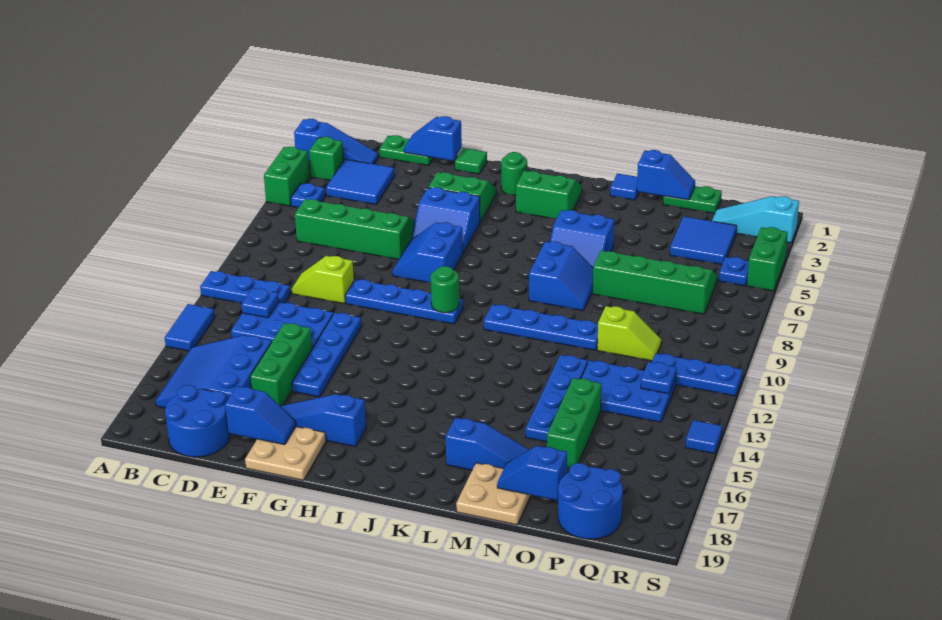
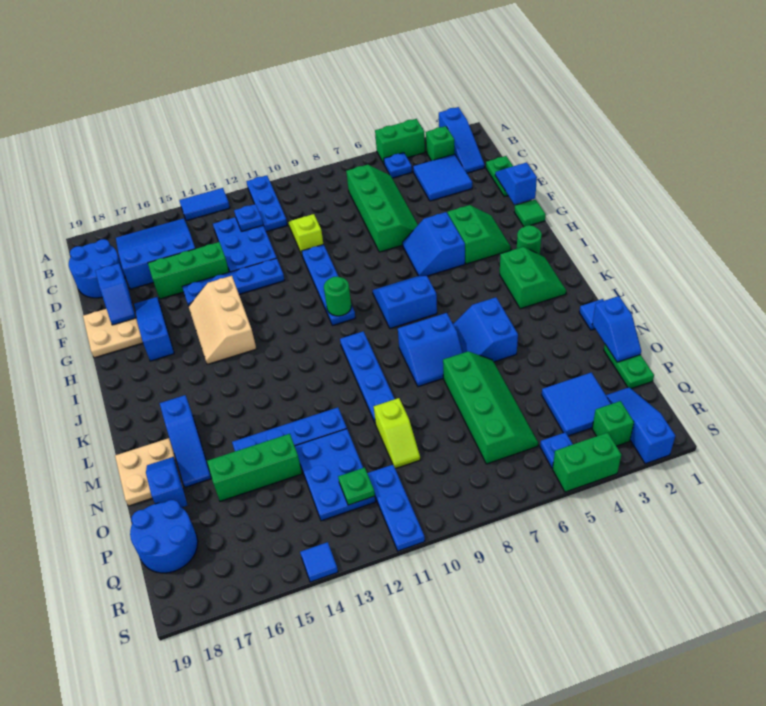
blue slope G7:H8 level 1 top H -> blue slope I7:J8 level 1 top J
none -> tan slope G14:I15 level 1 top 14
cyan slope Q2:S2 level 1 top S -> blue slope Q2:S2 level 1 top S
blue plate Q12 level 2 -> green plate Q12 level 2
none -> green brick R3 level 1

